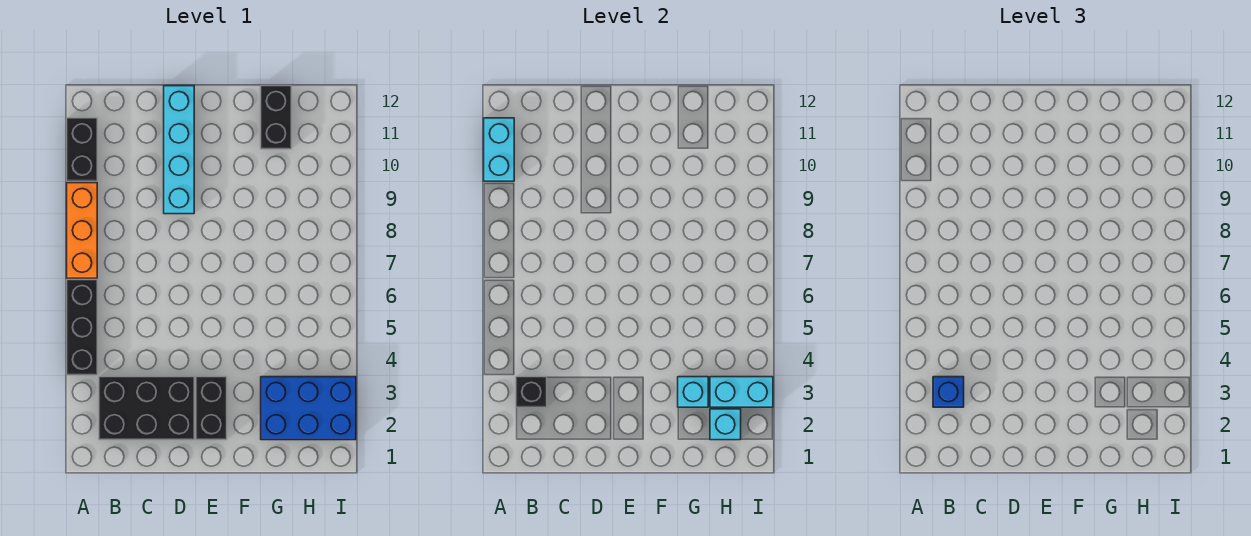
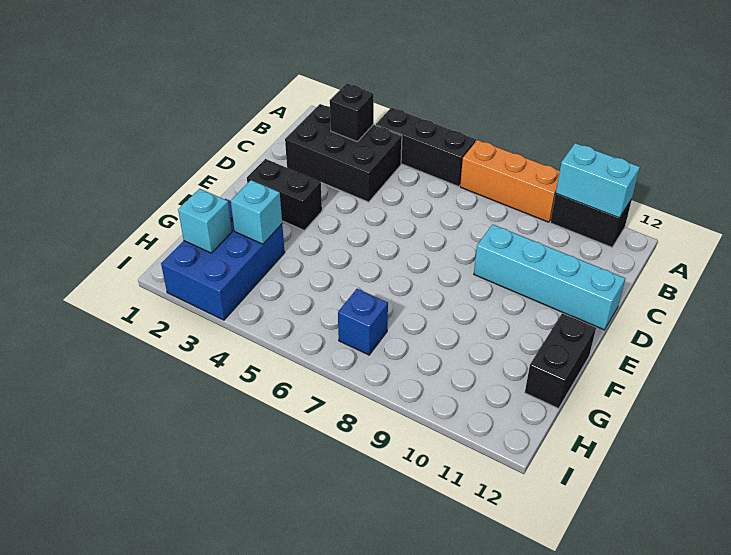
black brick B2:D3 level 1 -> black brick B2:C4 level 1
blue brick B3 level 3 -> blue brick H7 level 1
black brick G11:G12 level 1 -> black brick F12:G12 level 1
cyan brick H3:I3 level 2 -> none

